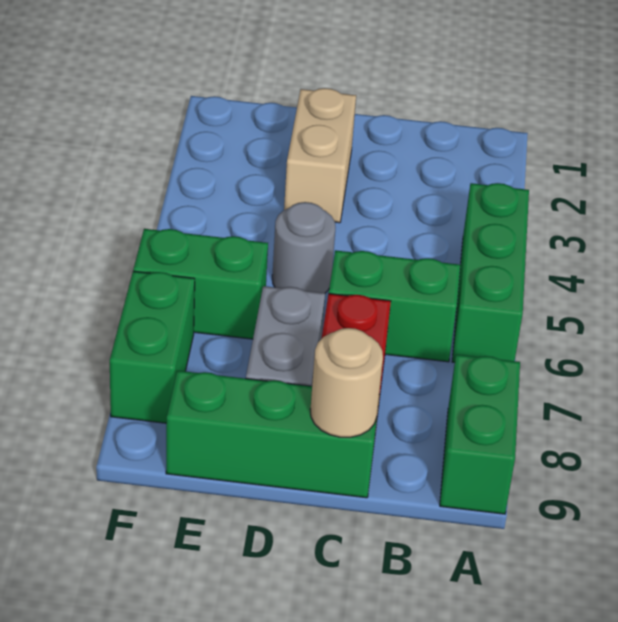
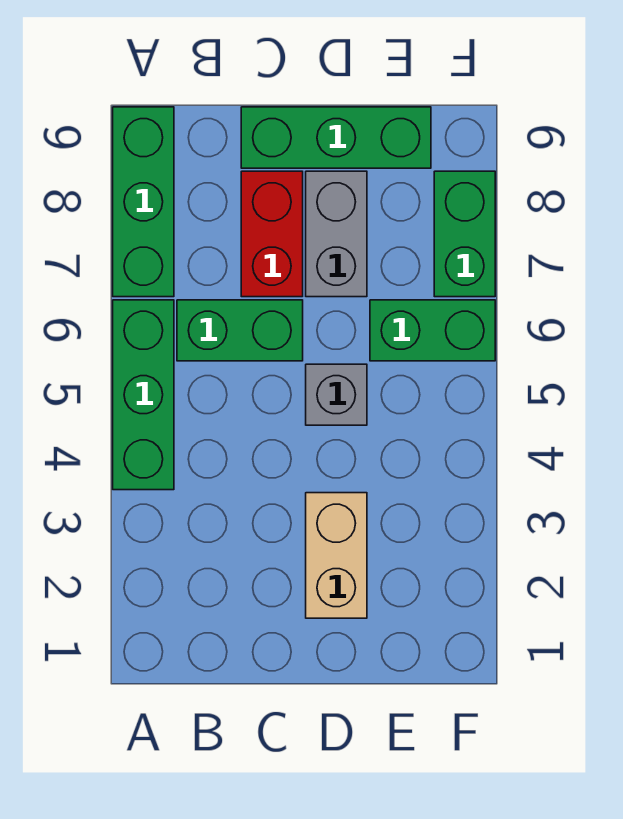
green brick A8:A9 level 1 -> green brick A7:A9 level 1
tan round brick C9 level 2 -> none
grey round brick D5 level 1 -> grey brick D5 level 1

